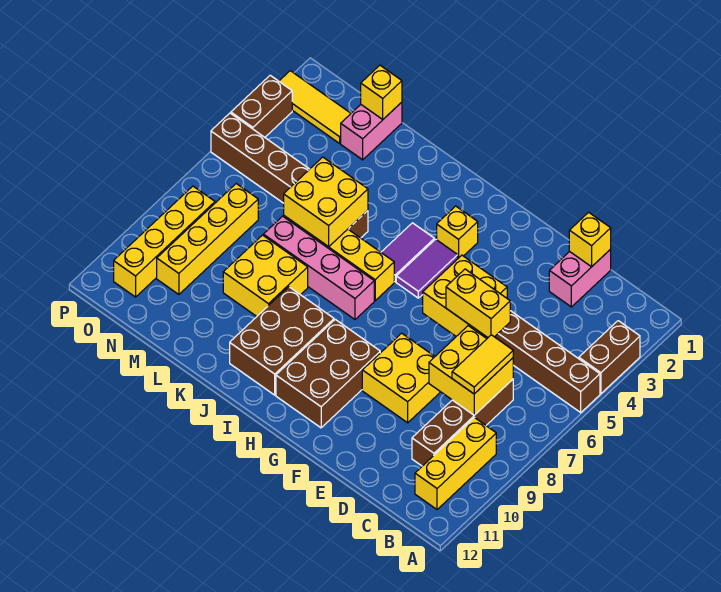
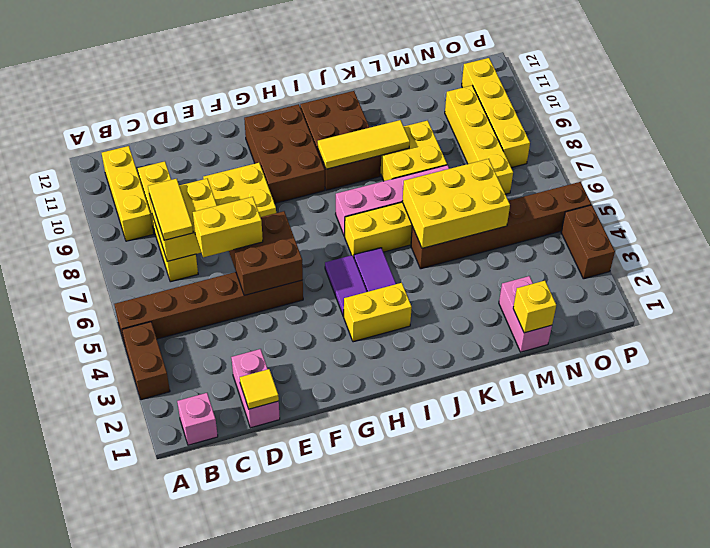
none -> pink brick B1 level 1
brown brick C7:C10 level 1 -> yellow brick C7:C10 level 1
yellow brick D1 level 2 -> yellow tile D1 level 2
yellow brick E5:F6 level 2 -> brown brick E5:F6 level 2
yellow brick H3 level 1 -> yellow brick H3:I3 level 1
yellow brick K5:L6 level 2 -> yellow brick K5:M6 level 2
yellow tile N2:P2 level 1 -> yellow tile I9:K9 level 2

